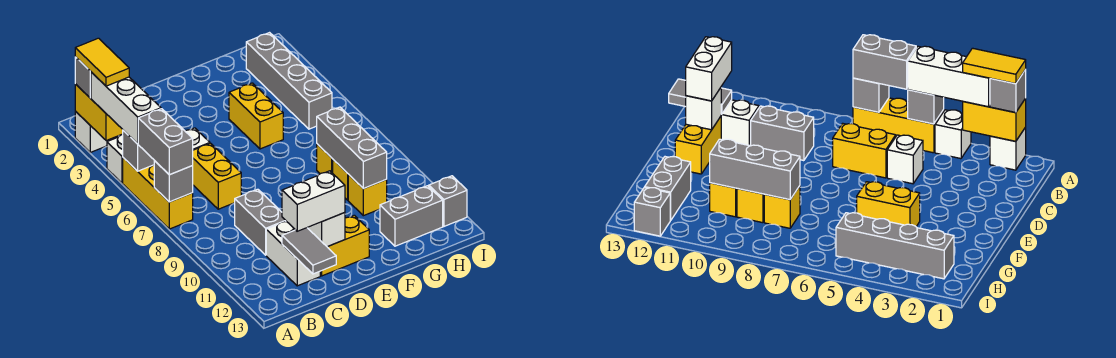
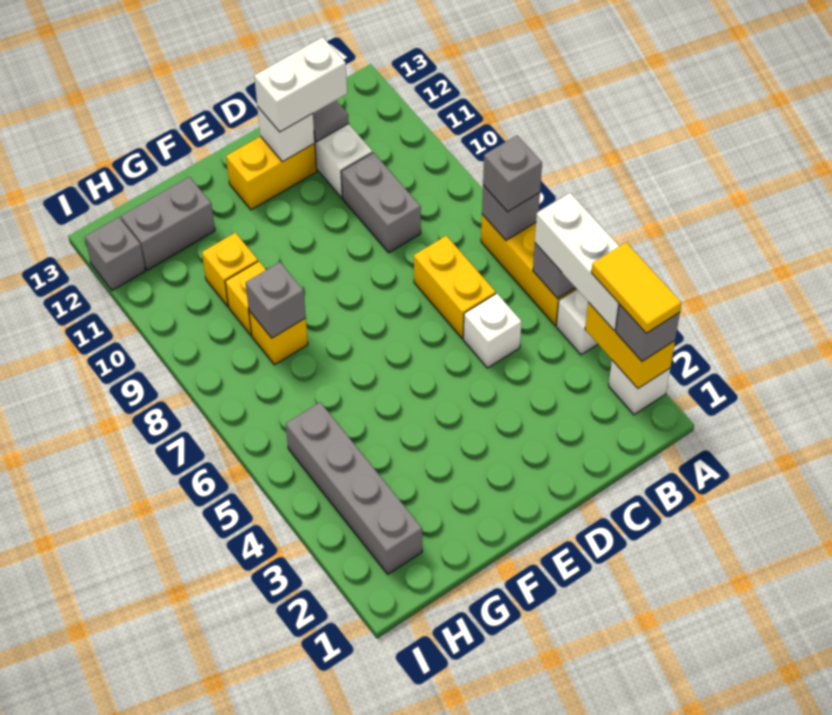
grey brick A6:A7 level 3 -> grey brick A7 level 3
yellow brick F4:F5 level 1 -> none
grey brick G8:G10 level 2 -> grey brick G8 level 2

